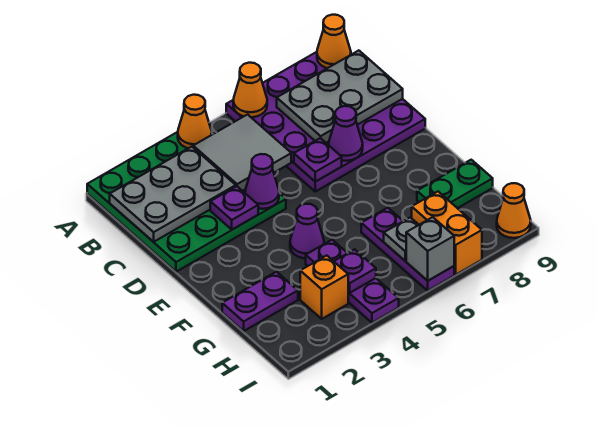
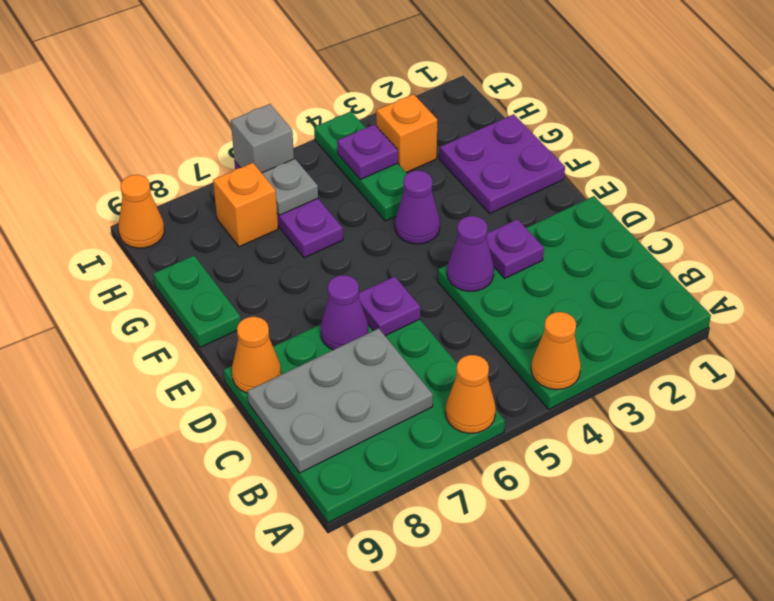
purple plate A6:D9 level 1 -> green plate A6:D9 level 1
orange cone A9 level 2 -> orange cone D9 level 2
grey plate B1:C3 level 2 -> none
grey tile B4:C5 level 2 -> none
purple plate G1:G2 level 1 -> purple plate F1:G2 level 1
purple plate G4:I4 level 1 -> green plate G4:I4 level 1
green plate G8:G9 level 1 -> green plate F9:G9 level 1
orange brick H7:I7 level 1 -> orange brick H7 level 1

